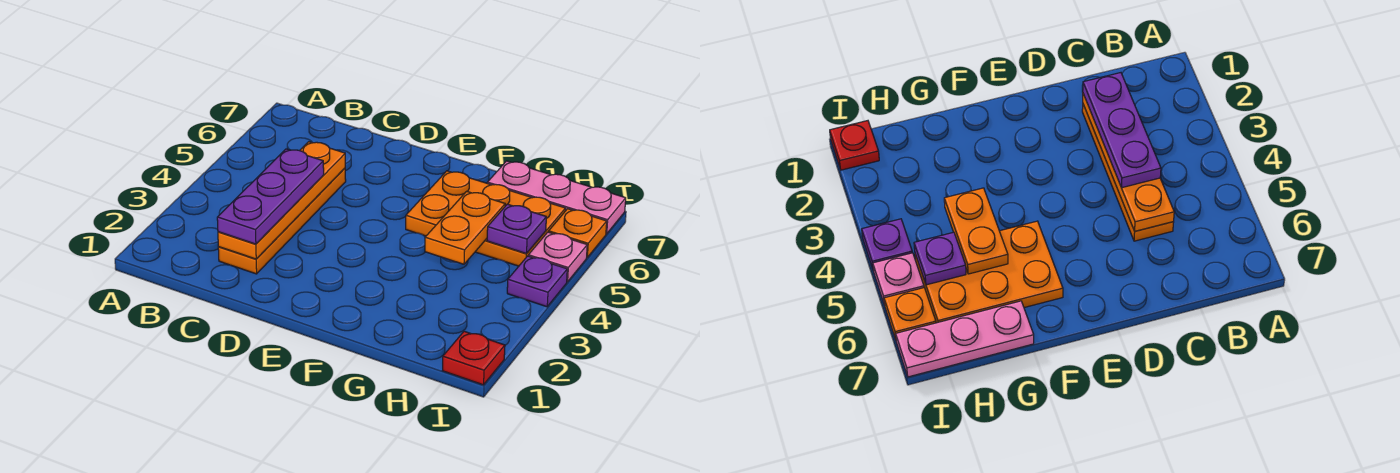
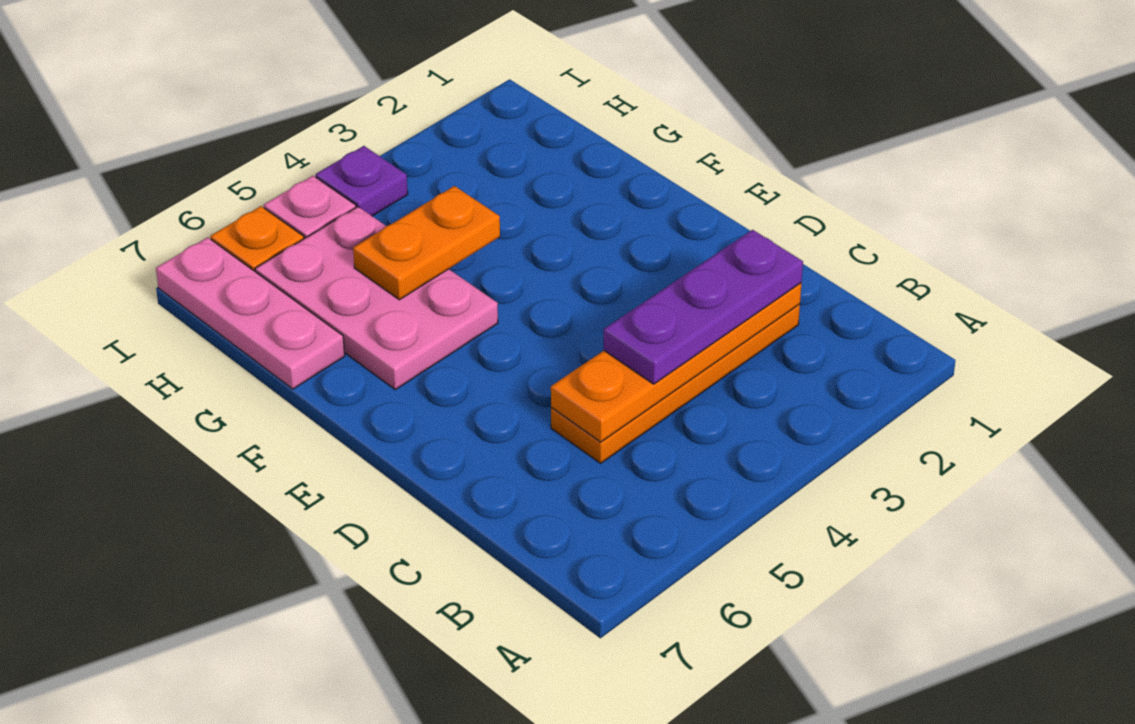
orange plate F5:H6 level 1 -> pink plate F5:H6 level 1
purple plate H5 level 2 -> none
red plate I1 level 1 -> none

